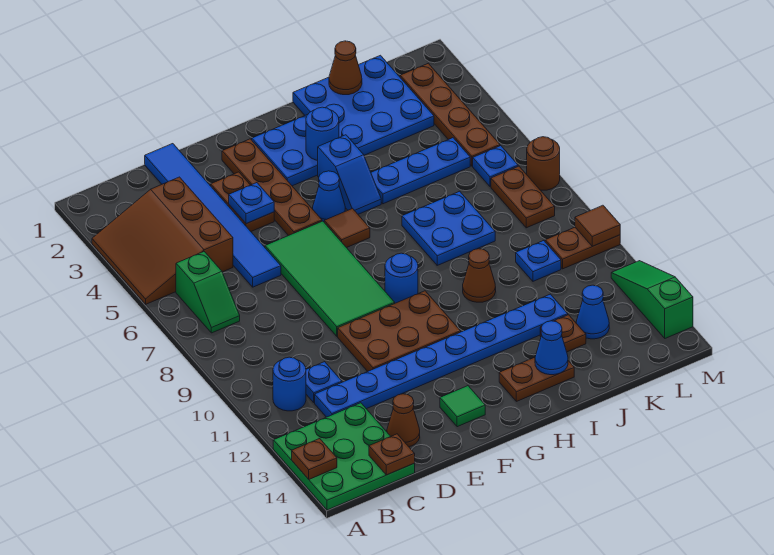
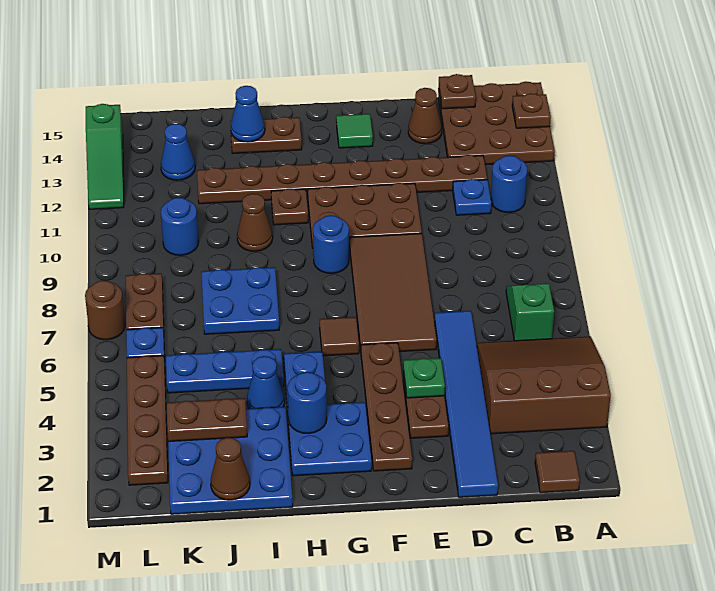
brown slope A3:C5 level 1 top C -> brown slope A3:C5 level 1 top 3
green plate A13:C15 level 1 -> brown plate A13:C15 level 1
blue plate C12:J12 level 1 -> brown plate C12:J12 level 1
blue plate E4 level 2 -> green plate E4 level 2
green tile E6:F9 level 1 -> brown tile E6:F9 level 1
blue cone G5 level 1 -> blue cone I4 level 1
brown plate J13 level 1 -> brown plate H11 level 1
blue plate K10 level 1 -> blue round brick K10 level 1
brown plate L10:M10 level 1 -> brown plate J3:K3 level 2
brown tile M10 level 2 -> brown tile B1 level 1

